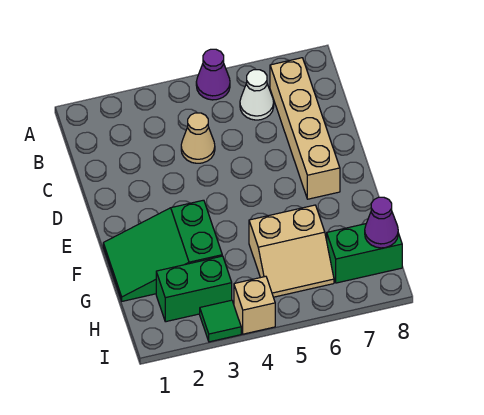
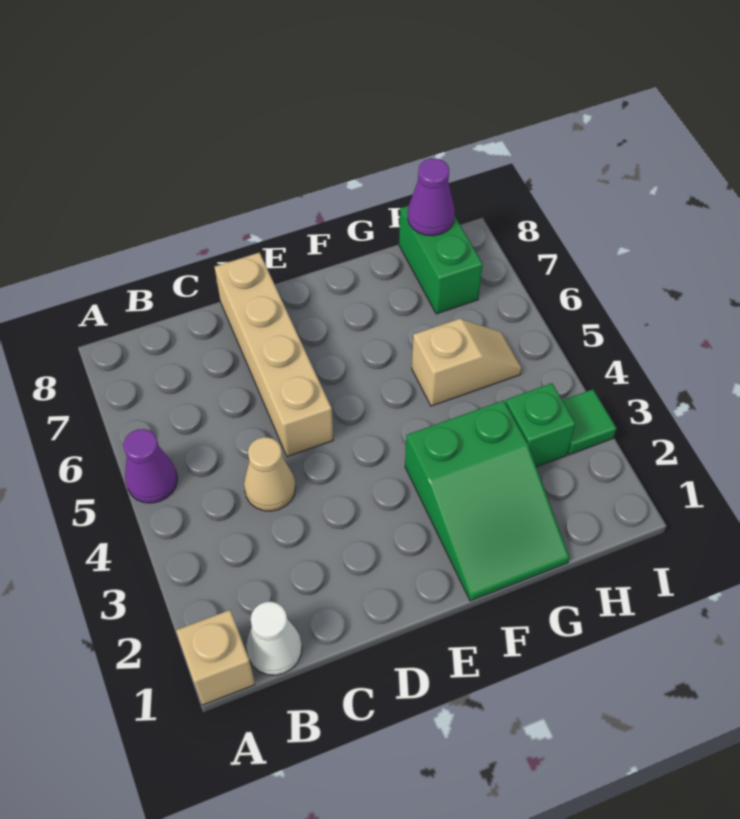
white cone B6 level 1 -> white cone B1 level 1
tan brick B7:E7 level 1 -> tan brick D5:D8 level 1
tan slope G5:H6 level 1 top G -> tan slope G5:H5 level 1 top G
green brick H2:H3 level 1 -> green brick H3 level 1
tan brick I4 level 1 -> tan brick A1 level 1

